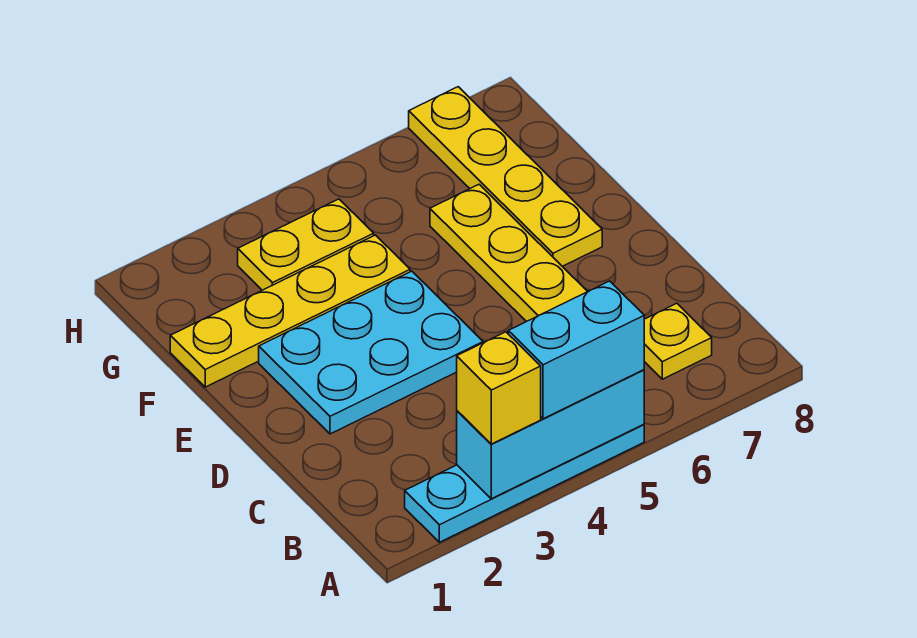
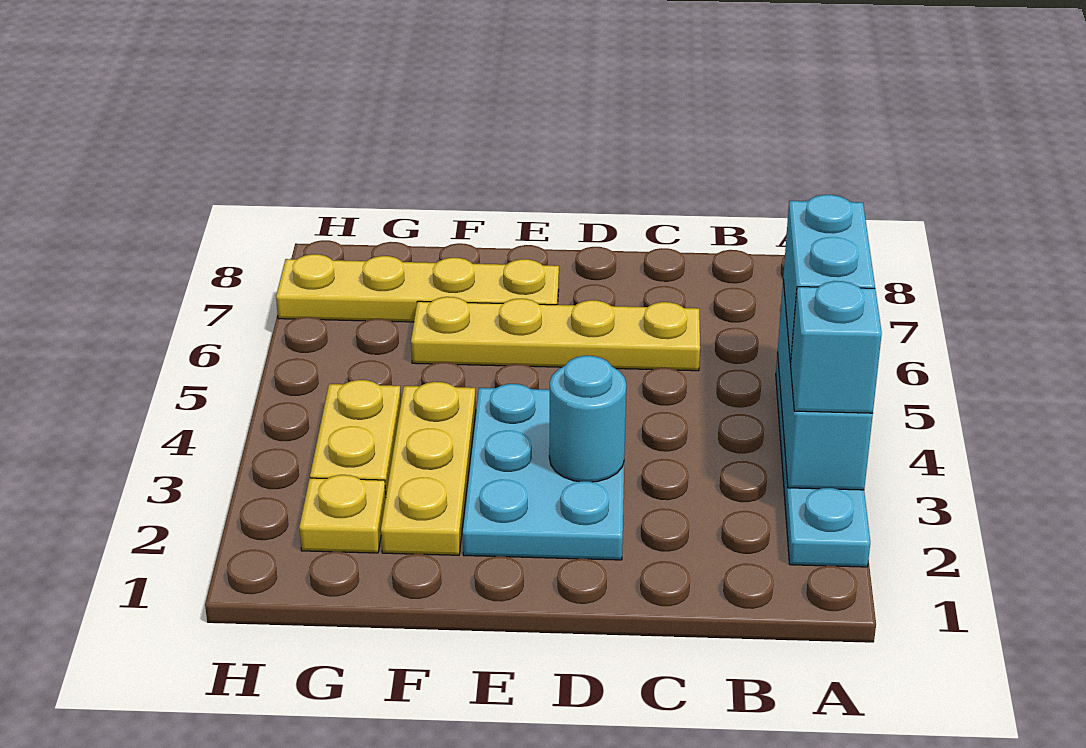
yellow brick A3 level 3 -> cyan brick A3 level 3
yellow plate B7 level 1 -> yellow plate G2 level 1
none -> cyan round brick D3 level 2
yellow plate F1:F4 level 1 -> yellow plate F2:F4 level 1

